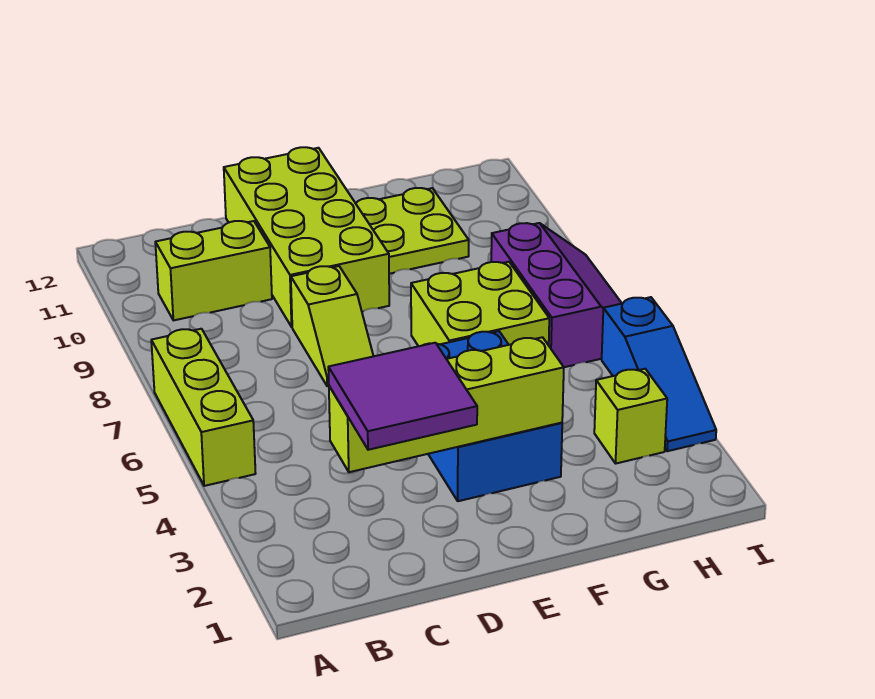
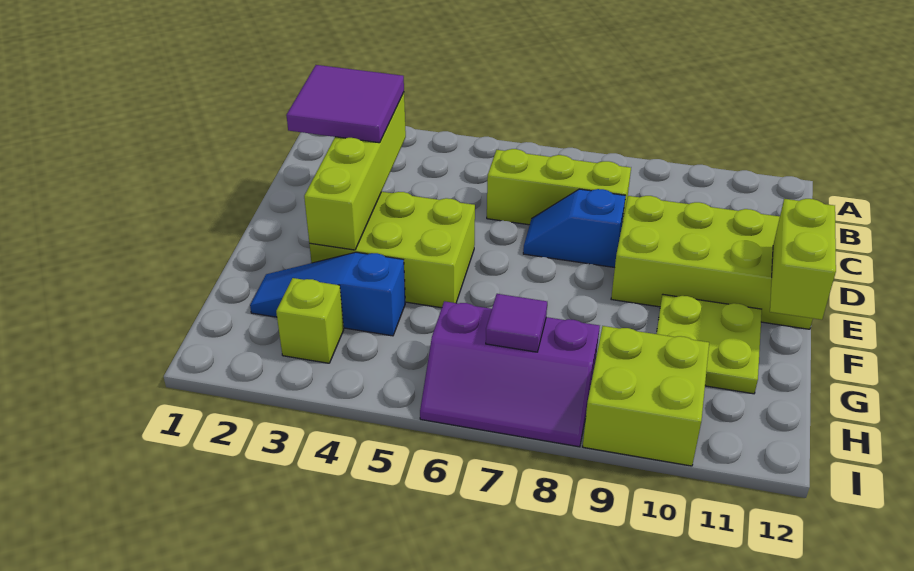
lime brick A5:A7 level 1 -> lime brick C6:C8 level 1
lime brick B10:C10 level 1 -> lime brick E12:F12 level 2
lime slope D7:D8 level 1 top 8 -> blue slope D7:D8 level 1 top 8
blue brick E3:F5 level 1 -> lime brick E3:F5 level 1
lime brick F6:G7 level 1 -> lime brick H9:I10 level 1
none -> purple tile H7 level 2
blue slope I3:I5 level 1 top 5 -> blue slope G2:G4 level 1 top 4

